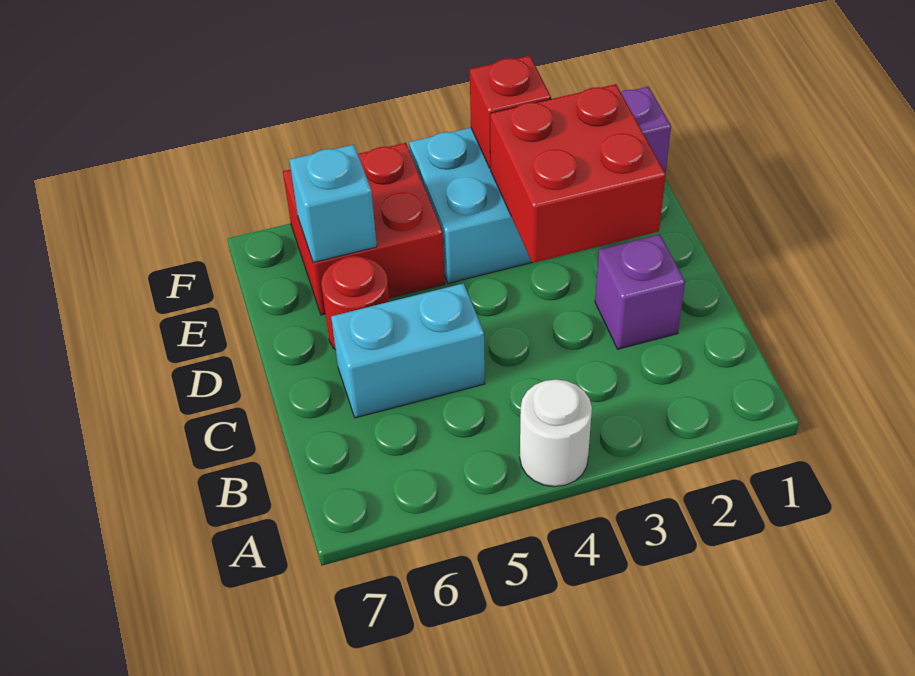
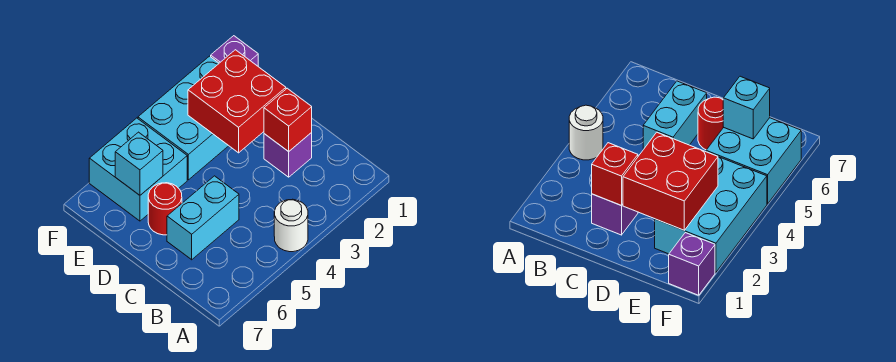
red brick E5:F6 level 1 -> cyan brick E5:F6 level 1
red brick F3 level 2 -> red brick C2 level 2

